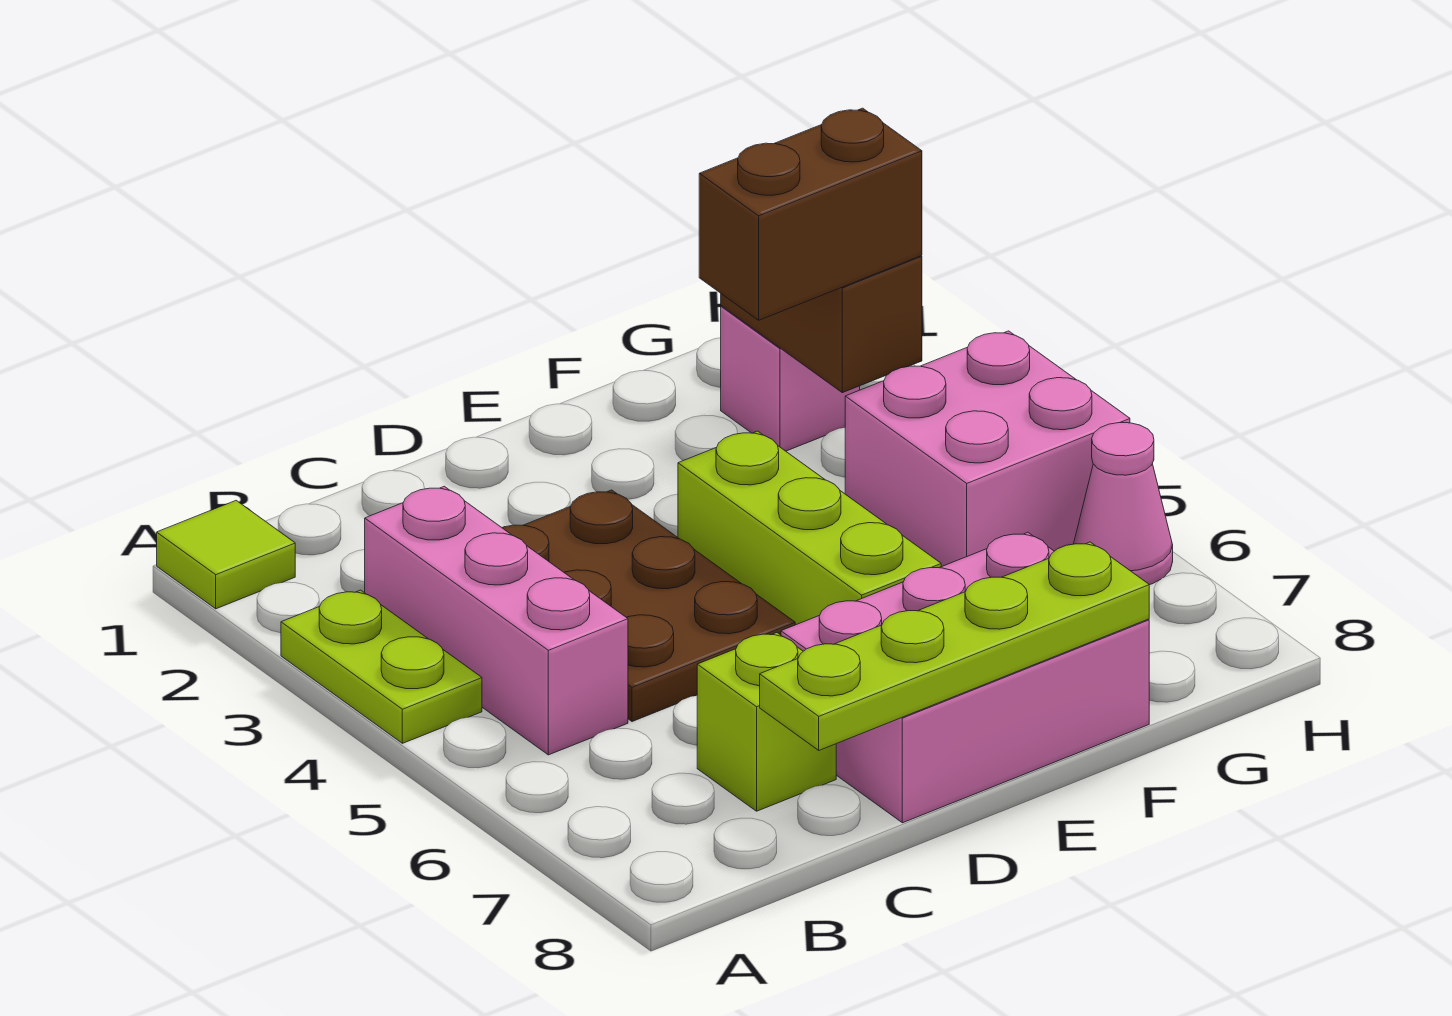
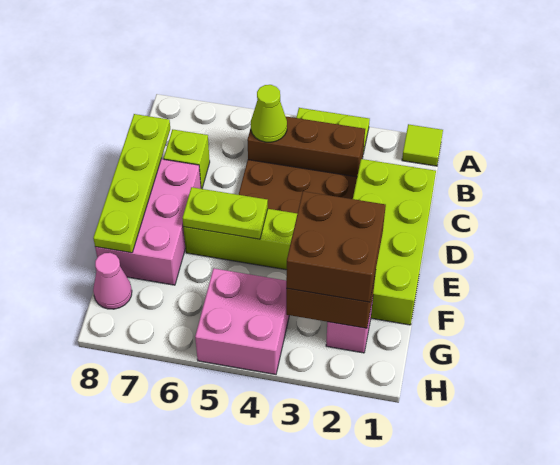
pink brick B3:B5 level 1 -> brown brick B3:B5 level 1
none -> lime cone B5 level 2
none -> lime brick C1:F2 level 1
none -> lime plate E5:E6 level 2
brown brick F3:G3 level 3 -> brown brick F2:G3 level 3
pink cone H6 level 1 -> pink cone G8 level 1

